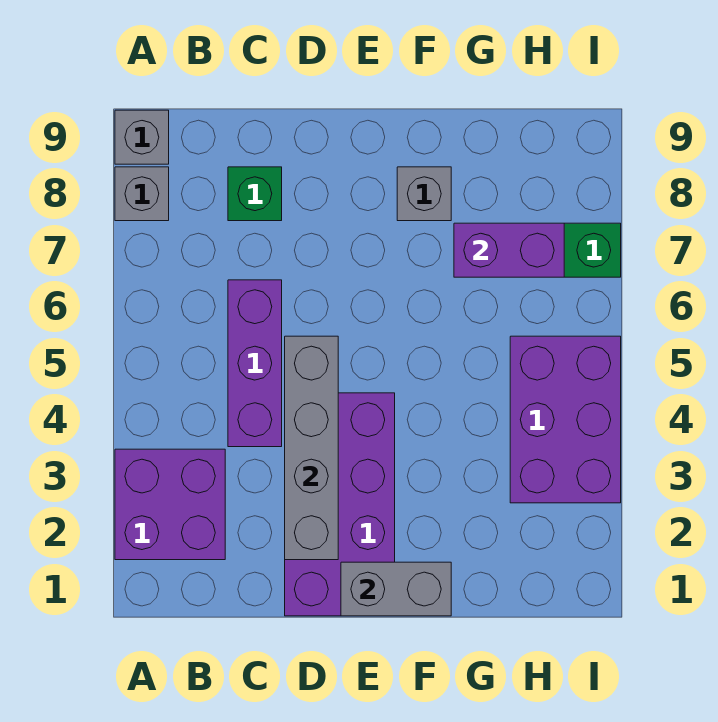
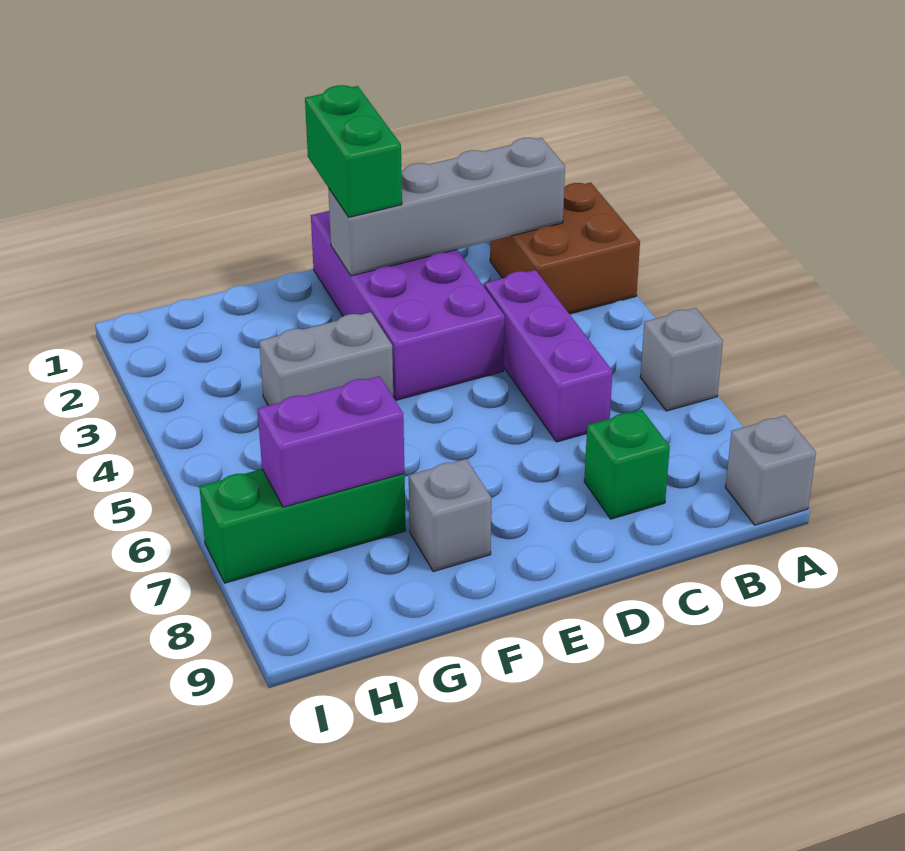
purple brick A2:B3 level 1 -> brown brick A2:B3 level 1
grey brick A8 level 1 -> grey brick A6 level 1
grey brick D2:D5 level 2 -> grey brick B2:E2 level 2
grey brick E1:F1 level 2 -> grey brick F4:G4 level 1
none -> green brick E1:E2 level 3
purple brick H3:I5 level 1 -> none

